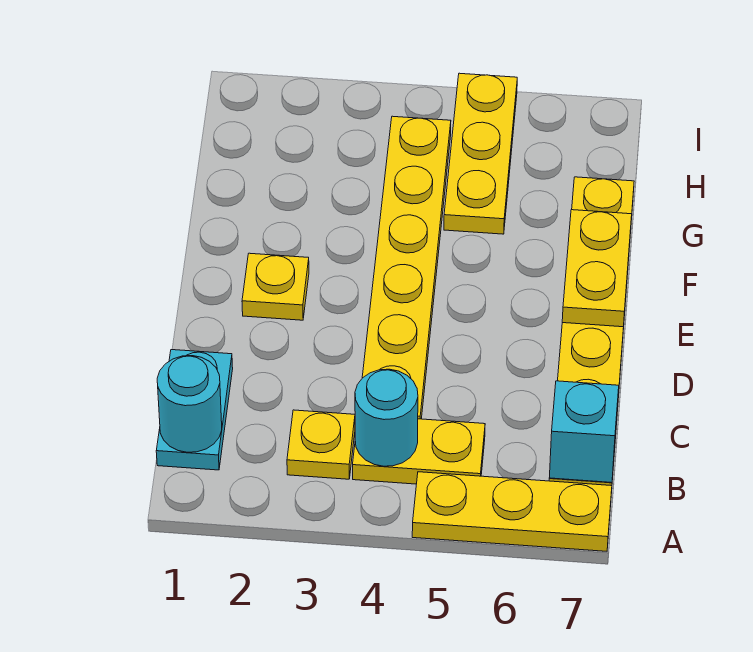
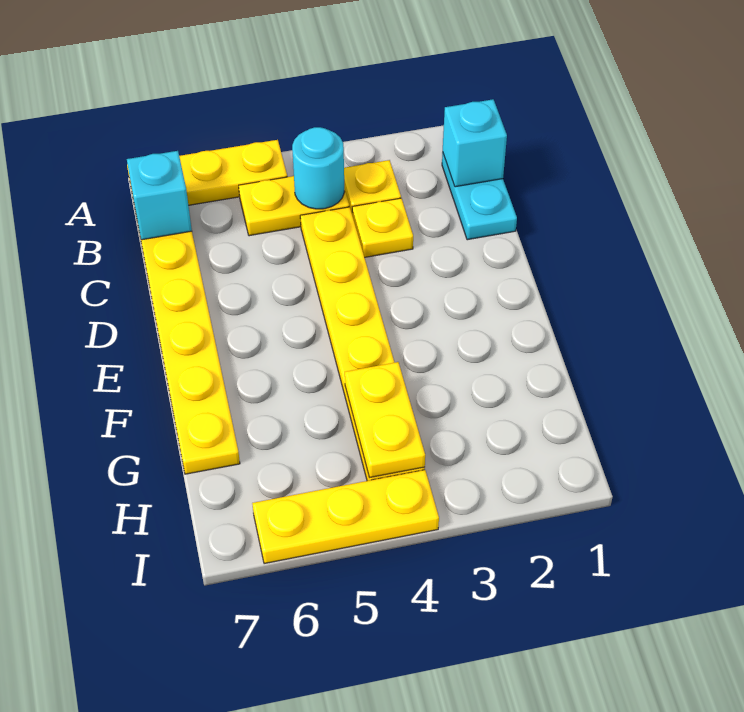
cyan round brick B1 level 2 -> cyan brick B1 level 2
yellow plate E2 level 1 -> yellow plate C3 level 1
yellow plate E7:F7 level 2 -> yellow plate G4:H4 level 2
yellow plate G5:I5 level 1 -> yellow plate I4:I6 level 1

